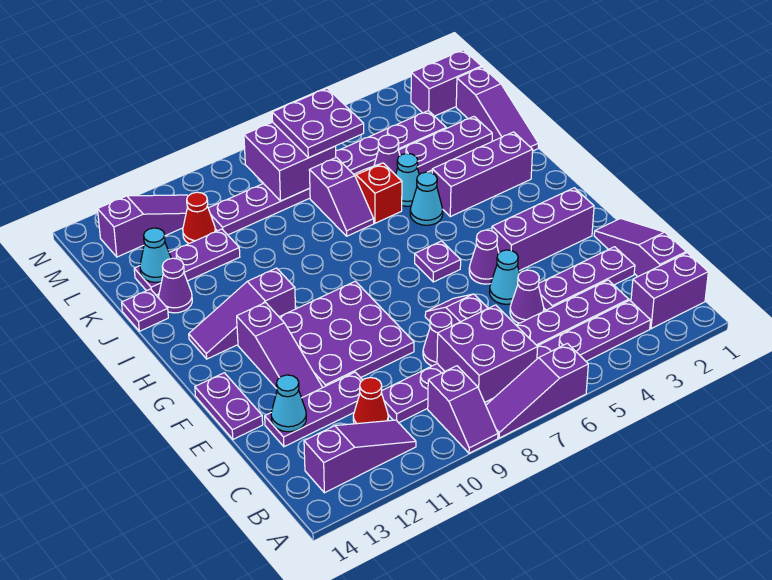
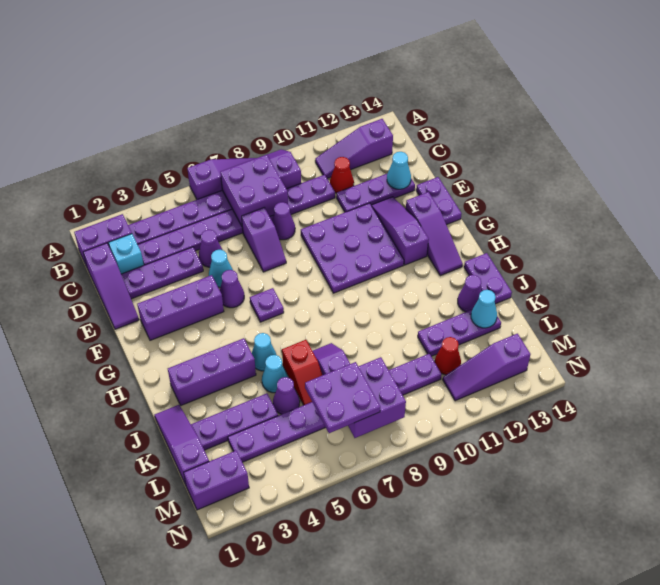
none -> cyan brick C2 level 1
purple slope H11:H13 level 1 top 11 -> purple slope F13:H13 level 1 top F
purple plate J14 level 1 -> purple plate I14:J14 level 1

